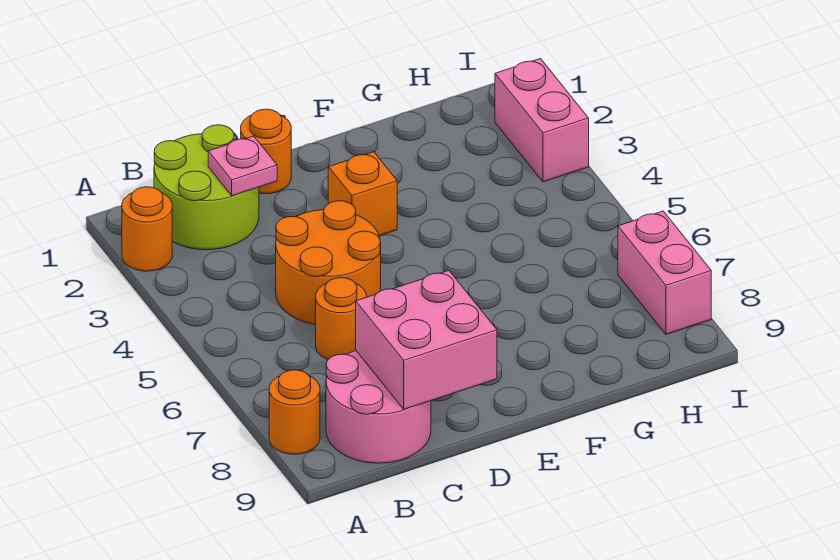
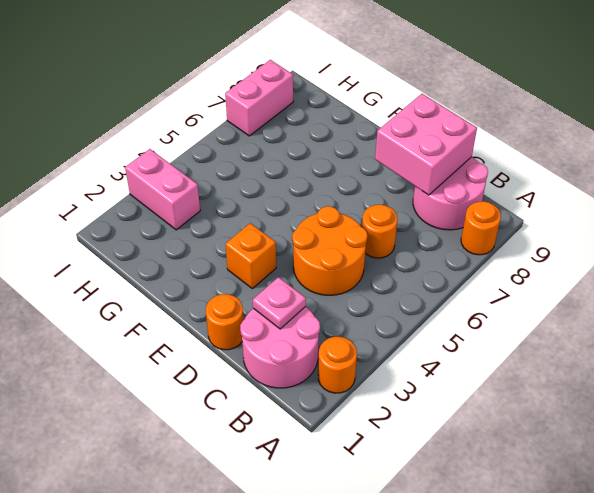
lime round brick B1:C2 level 1 -> pink round brick B1:C2 level 1
pink brick I2:I3 level 1 -> pink brick H3:I3 level 1

